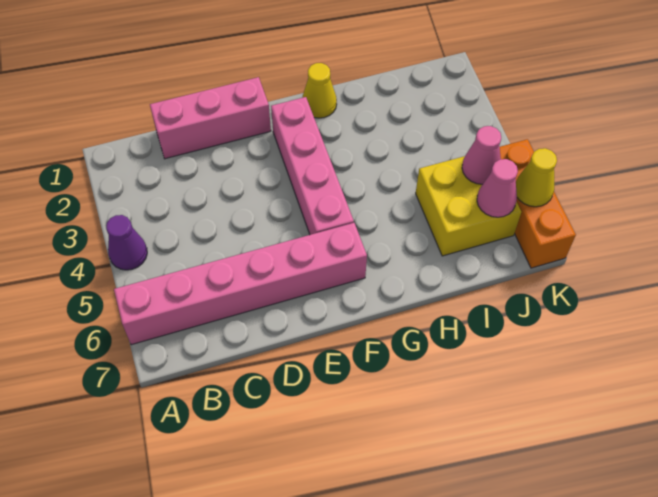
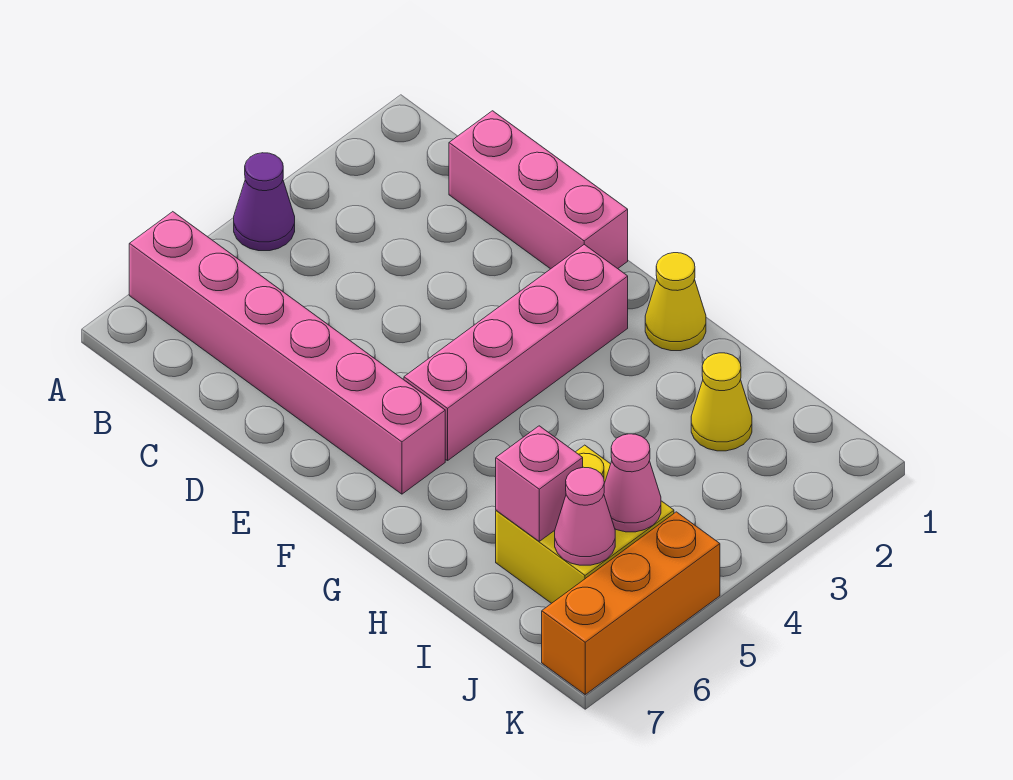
none -> pink brick I6 level 2
yellow cone K6 level 2 -> yellow cone I2 level 1

